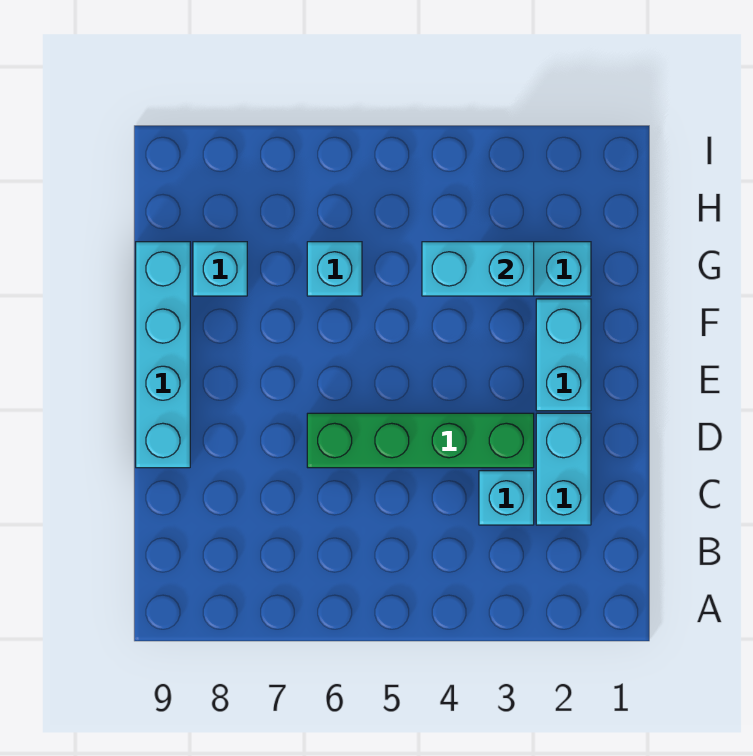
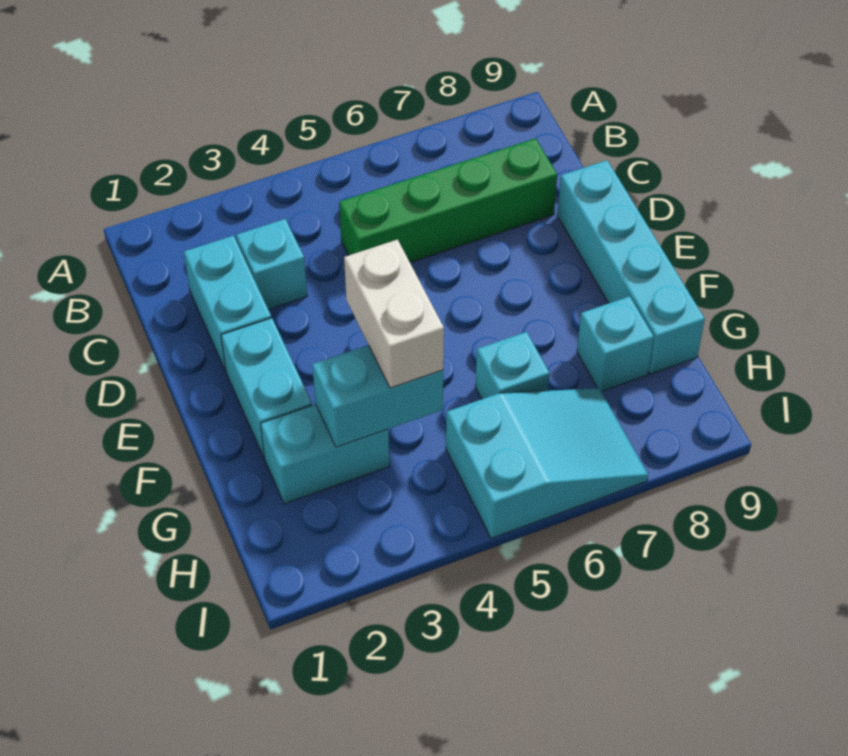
green brick D3:D6 level 1 -> green brick C5:C8 level 1
none -> white brick F4:G4 level 3
none -> cyan slope H5:I7 level 1 top 5

